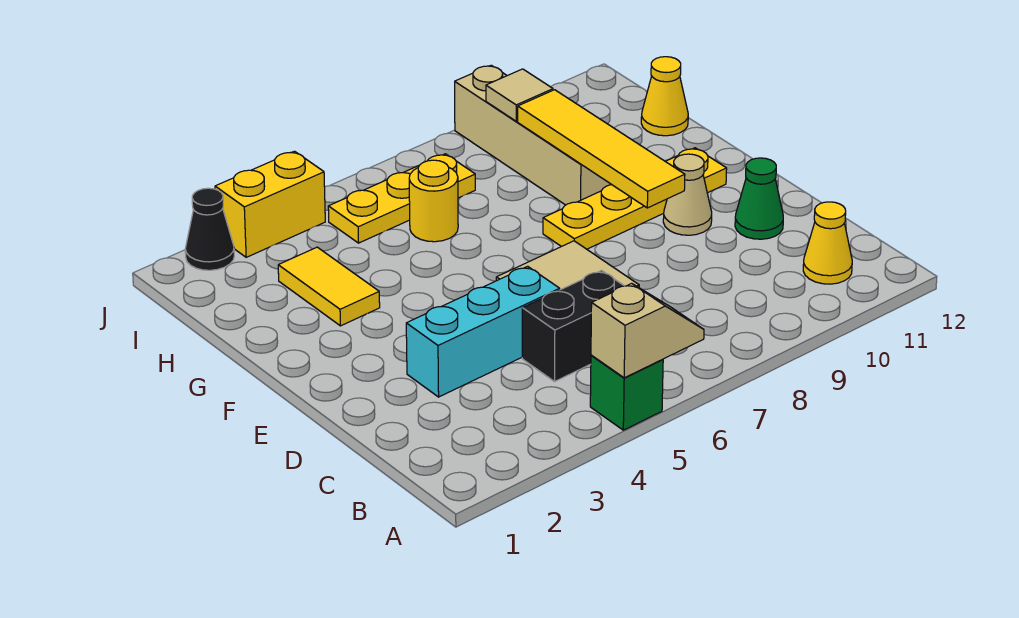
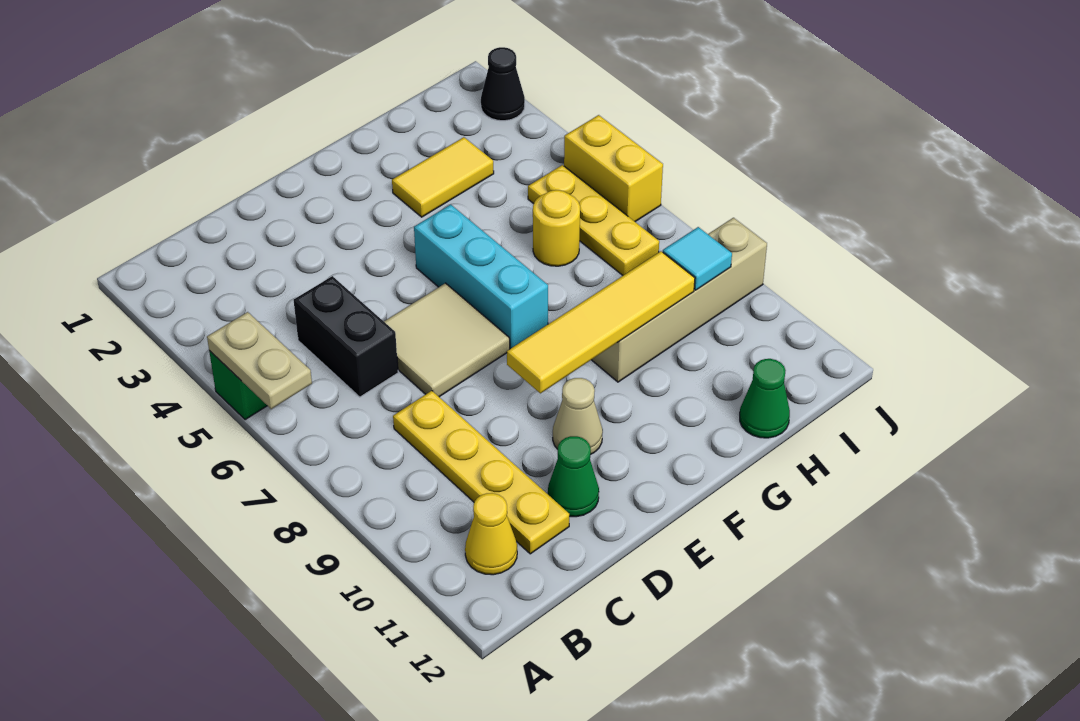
tan slope A5:A6 level 2 top 5 -> tan plate A5:A6 level 2
cyan brick D3:D5 level 1 -> cyan brick F5:F7 level 1
yellow plate F8:F11 level 1 -> yellow plate C8:C11 level 1
yellow cone H12 level 1 -> green cone H12 level 1
tan tile I9 level 2 -> cyan tile I9 level 2
yellow brick J3:J4 level 1 -> yellow brick J5:J6 level 1

